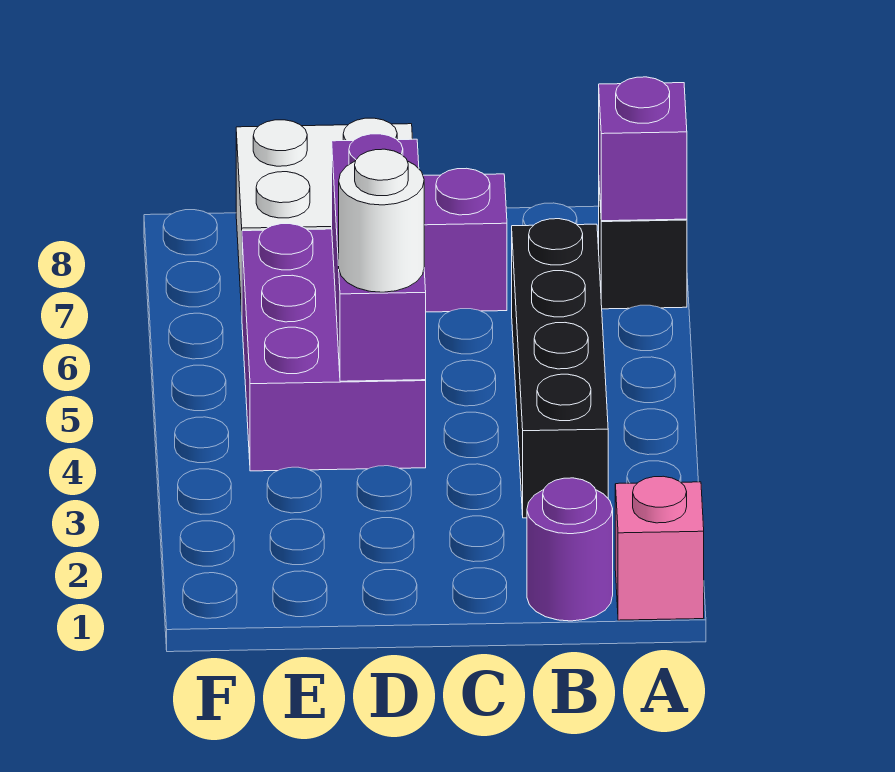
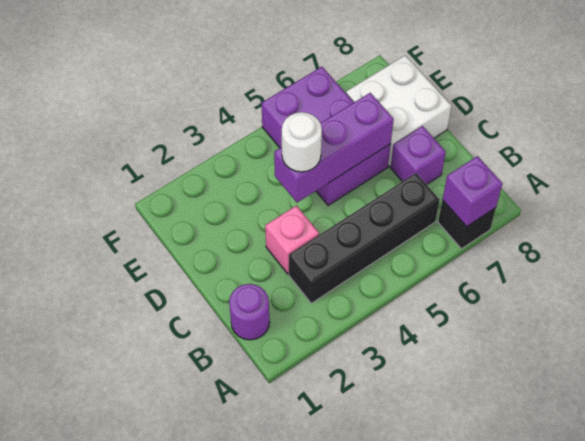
pink brick A1 level 1 -> pink brick C3 level 1
purple brick D4:E6 level 1 -> purple brick D5:F6 level 1

